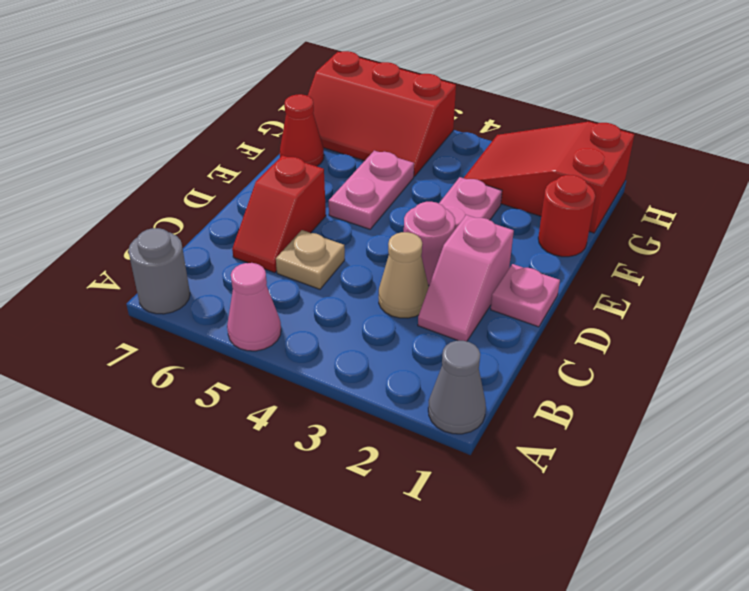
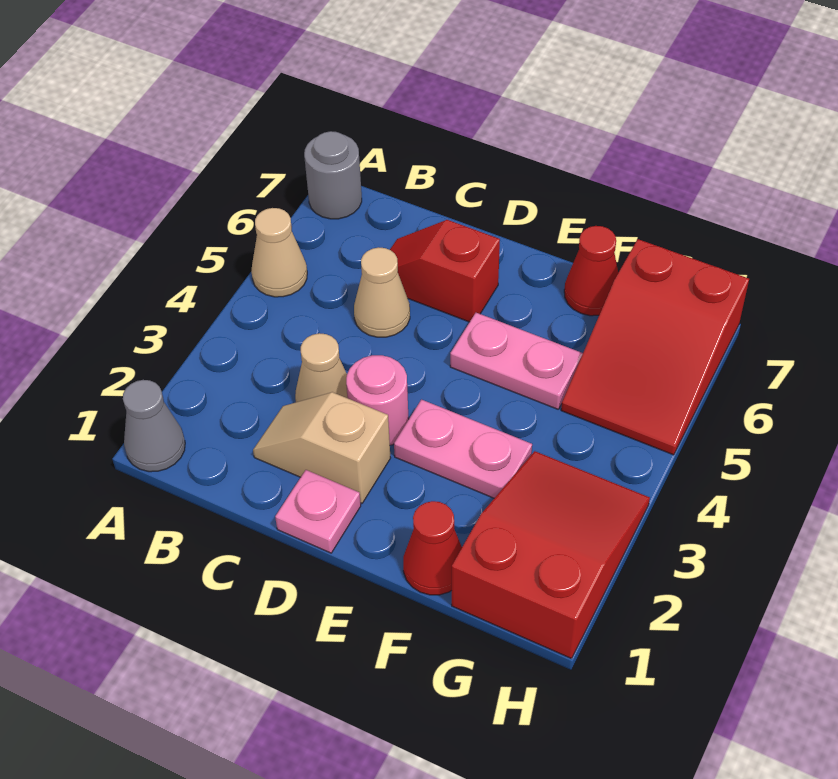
pink cone A5 level 1 -> tan cone A5 level 1
pink slope C2:D2 level 1 top D -> tan slope C2:D2 level 1 top D
tan plate C5 level 1 -> tan cone C5 level 1
red round brick F1 level 1 -> red cone F1 level 1
red slope G5:H7 level 1 top H -> red slope G5:H7 level 1 top 7

